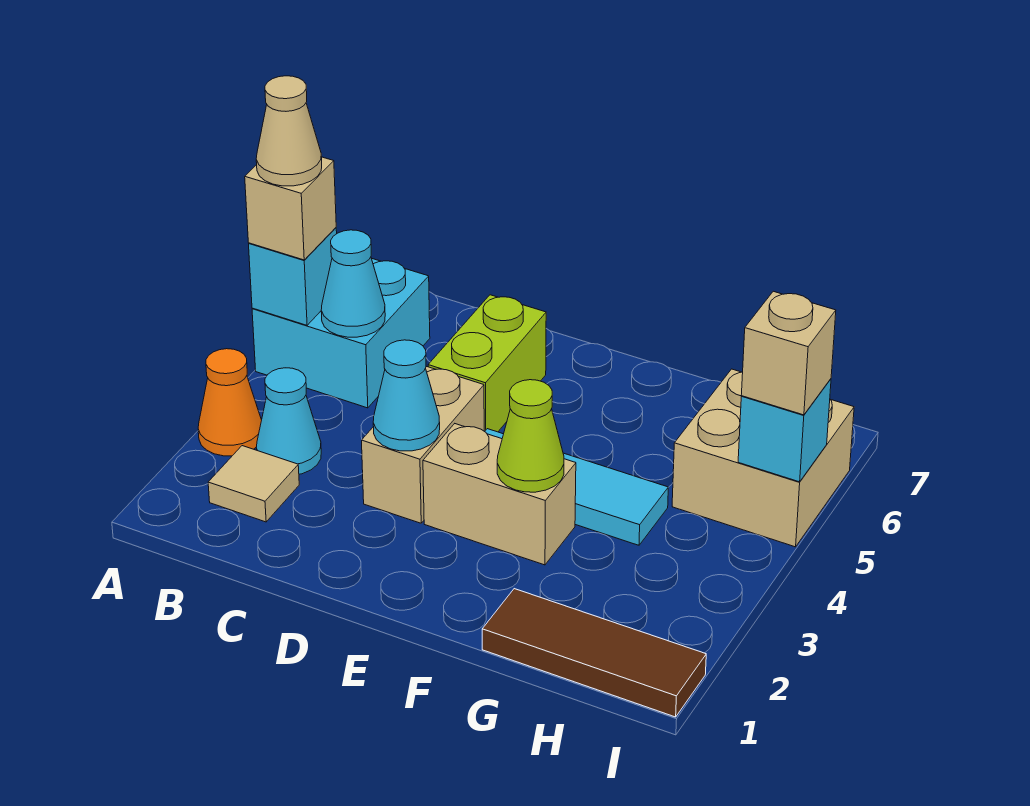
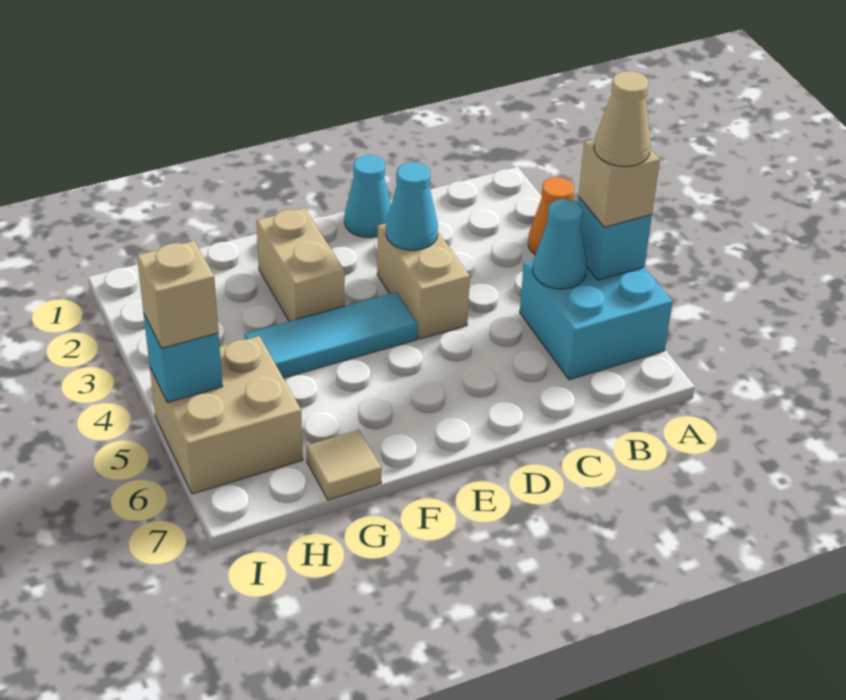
tan tile B2 level 1 -> tan tile G7 level 1
cyan cone B3 level 1 -> cyan cone D1 level 1
lime brick D5:D6 level 1 -> none
tan brick E3:F3 level 1 -> tan brick F2:F3 level 1
lime cone F3 level 2 -> none
brown tile G1:I1 level 1 -> none

